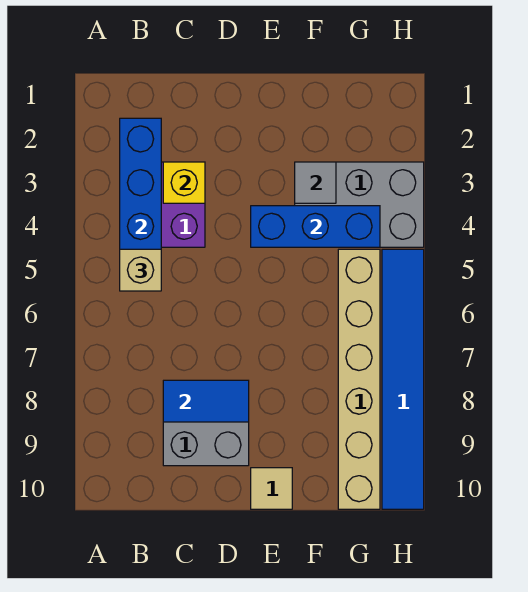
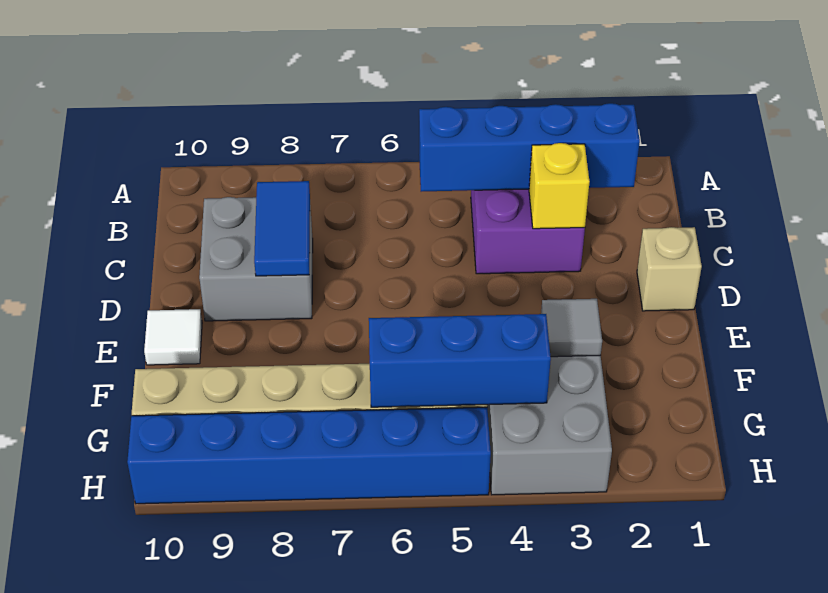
tan brick B5 level 3 -> tan brick D1 level 1
blue brick E4:G4 level 2 -> blue brick G4:G6 level 2
tan tile E10 level 1 -> white tile E10 level 1
blue tile H5:H10 level 1 -> blue brick H5:H10 level 1

